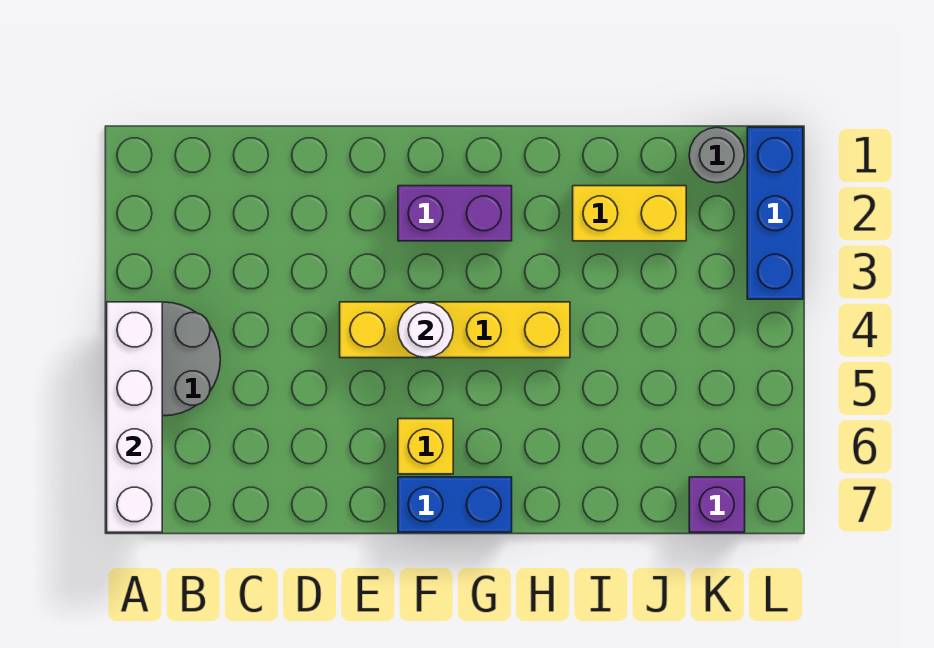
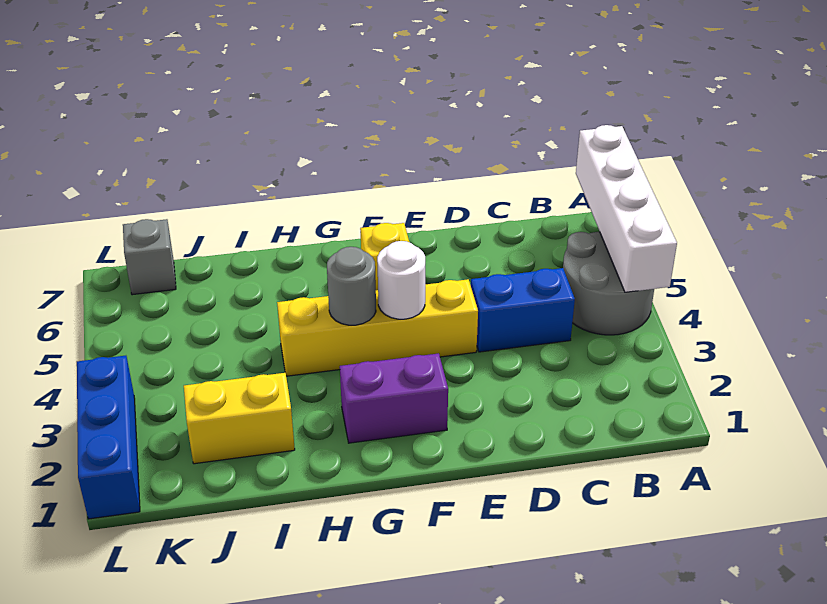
blue brick F7:G7 level 1 -> blue brick C4:D4 level 1
grey round brick K1 level 1 -> grey round brick G4 level 2
purple brick K7 level 1 -> grey brick K7 level 1

